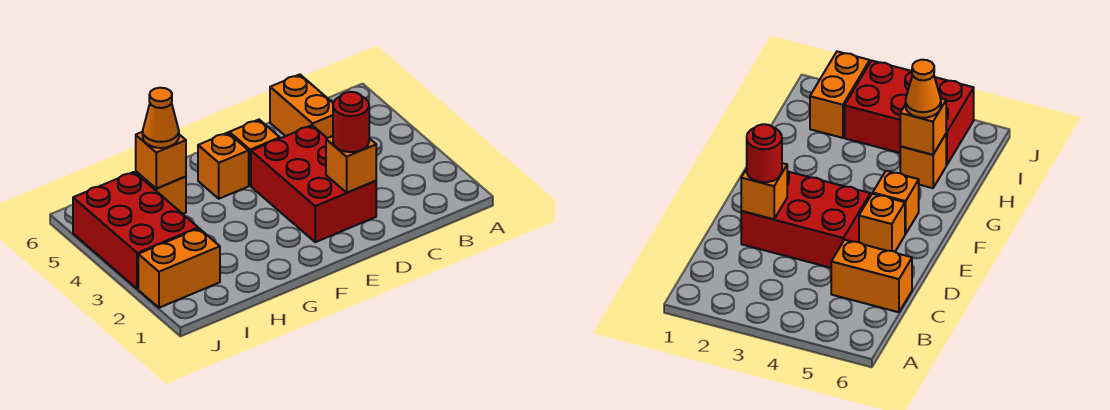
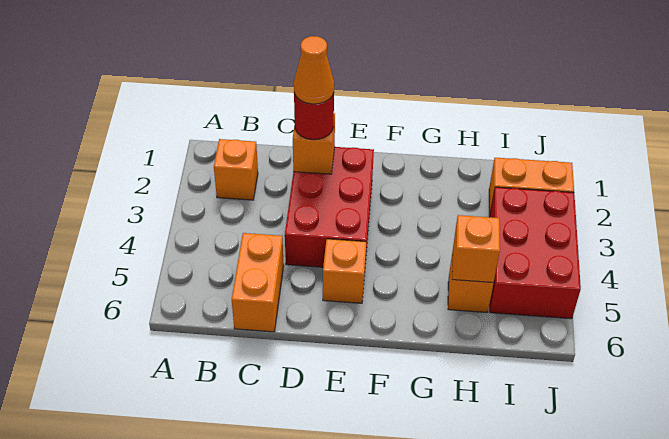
orange brick F5 level 1 -> orange brick B2 level 1
orange cone H5 level 3 -> orange cone D2 level 4

